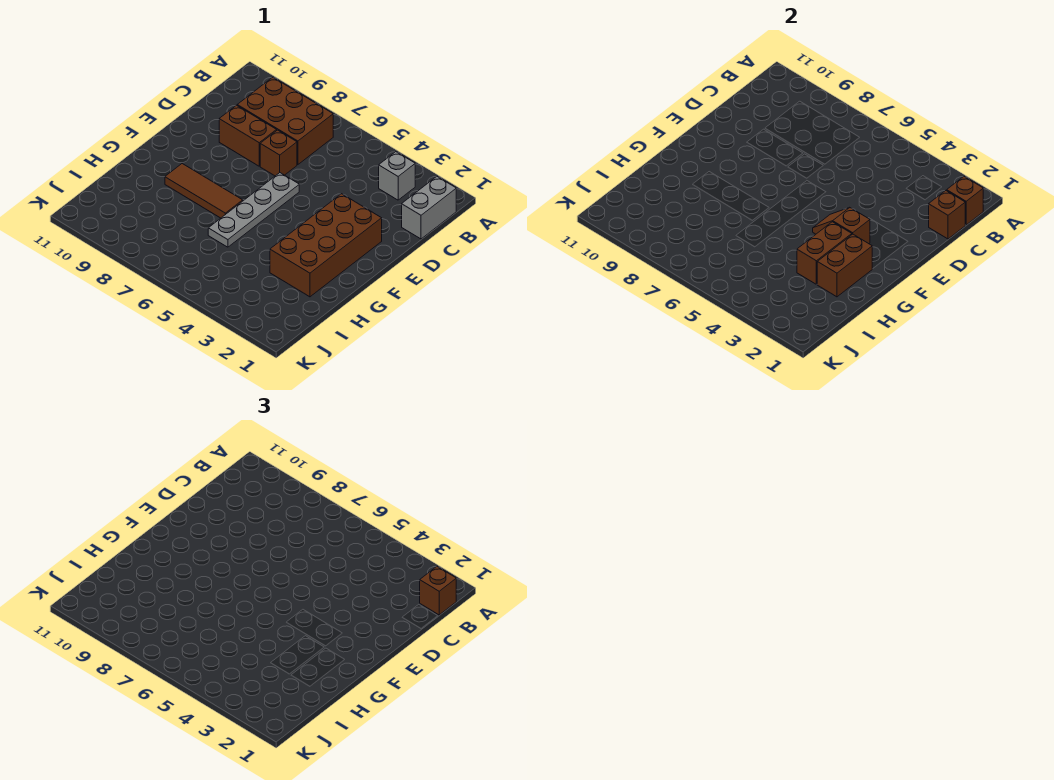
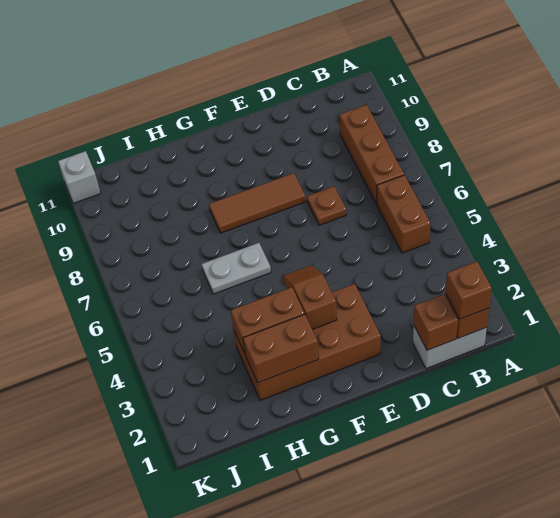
grey brick B3 level 1 -> grey brick K11 level 1
brown brick B7:C9 level 1 -> brown brick B7:B9 level 1
brown brick D7 level 1 -> brown plate D7 level 1
brown brick D8:D9 level 1 -> brown brick B5:B6 level 1
grey plate E6:H6 level 1 -> grey plate G6:H6 level 1
brown tile G7:G9 level 1 -> brown tile E8:G8 level 1

